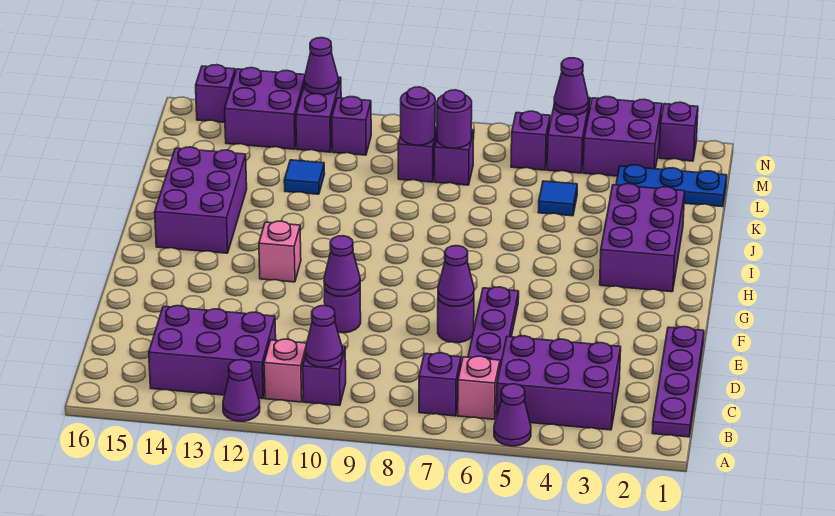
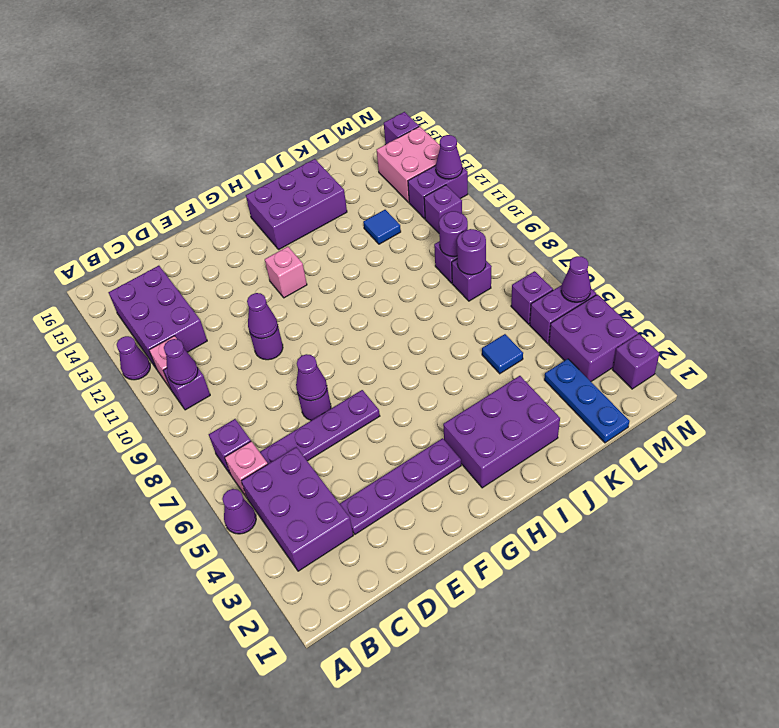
purple plate B1:E1 level 1 -> purple plate D3:G3 level 1
purple brick M13:N14 level 1 -> pink brick M13:N14 level 1

